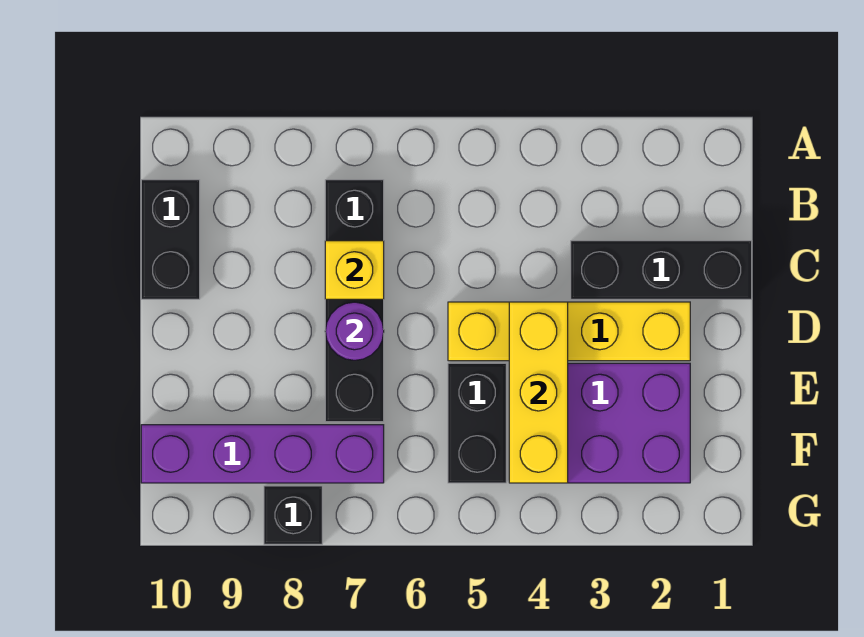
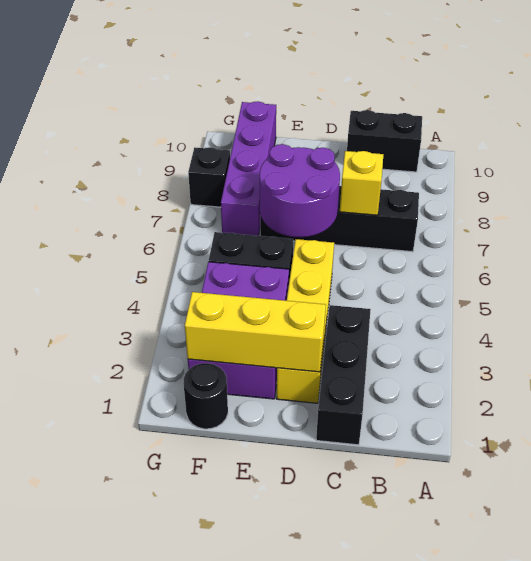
yellow brick D4:F4 level 2 -> yellow brick D2:F2 level 2
purple round brick D7 level 2 -> purple round brick D6:E7 level 2
none -> black round brick F1 level 1

